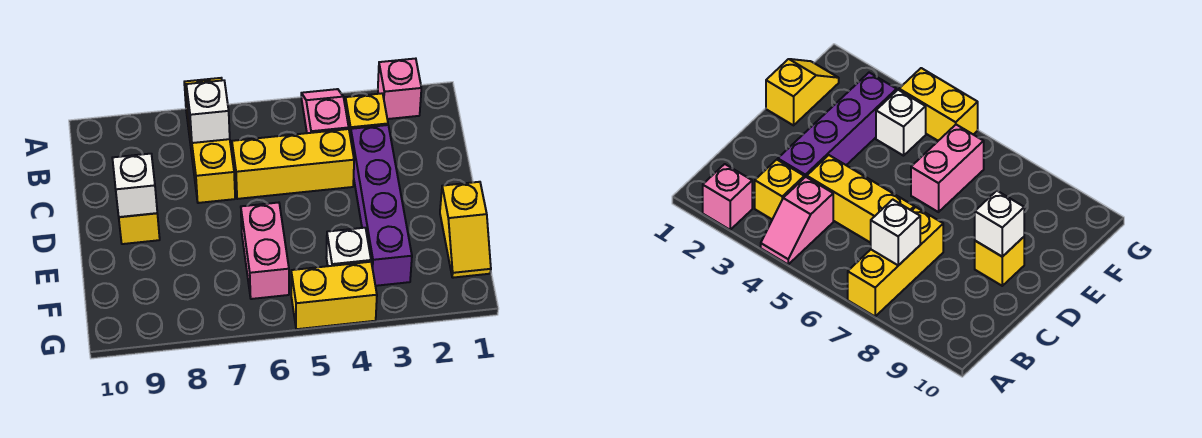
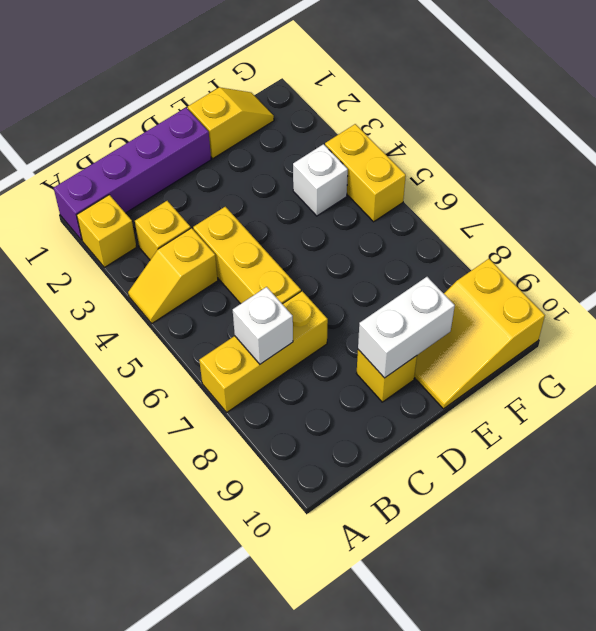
pink brick A2 level 1 -> yellow brick A2 level 1
pink slope A4:B4 level 1 top B -> yellow slope A4:B4 level 1 top B
purple brick C3:F3 level 1 -> purple brick A1:D1 level 1
white brick D9 level 2 -> white brick D9:E9 level 2
pink brick E6:F6 level 1 -> none
none -> yellow slope E9:G10 level 1 top G

